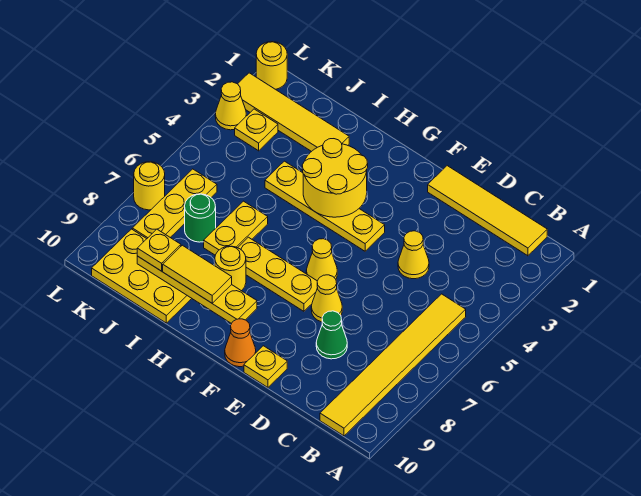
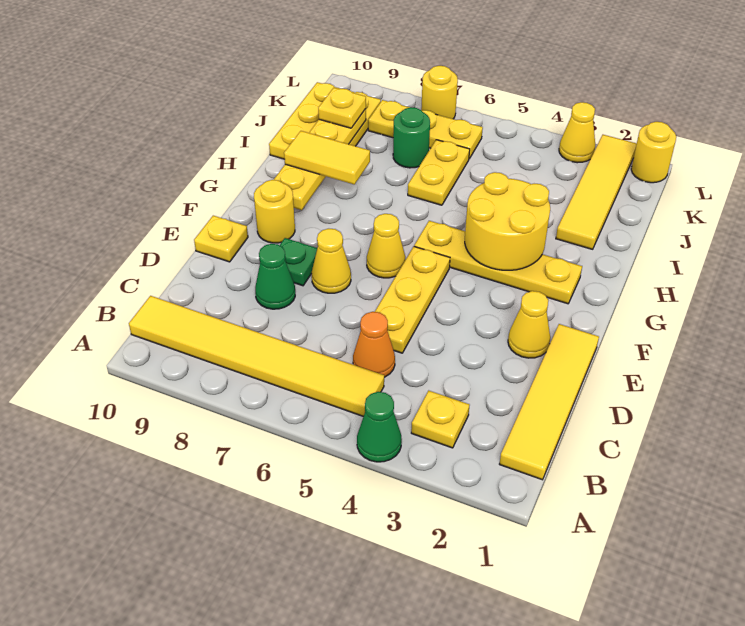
none -> green cone A4 level 1
yellow cone D4 level 1 -> yellow cone E2 level 1
none -> green plate E8 level 1
yellow plate F4:I4 level 1 -> yellow plate G2:G5 level 1
yellow plate F7:H7 level 1 -> yellow plate D5:F5 level 1
orange cone F10 level 1 -> orange cone C5 level 1
yellow round brick H8 level 1 -> yellow round brick F9 level 1
yellow tile H9:I9 level 3 -> yellow tile H8:H9 level 3
yellow plate I6:I7 level 1 -> yellow plate I6:J6 level 1
yellow plate K3 level 1 -> yellow plate B3 level 1

